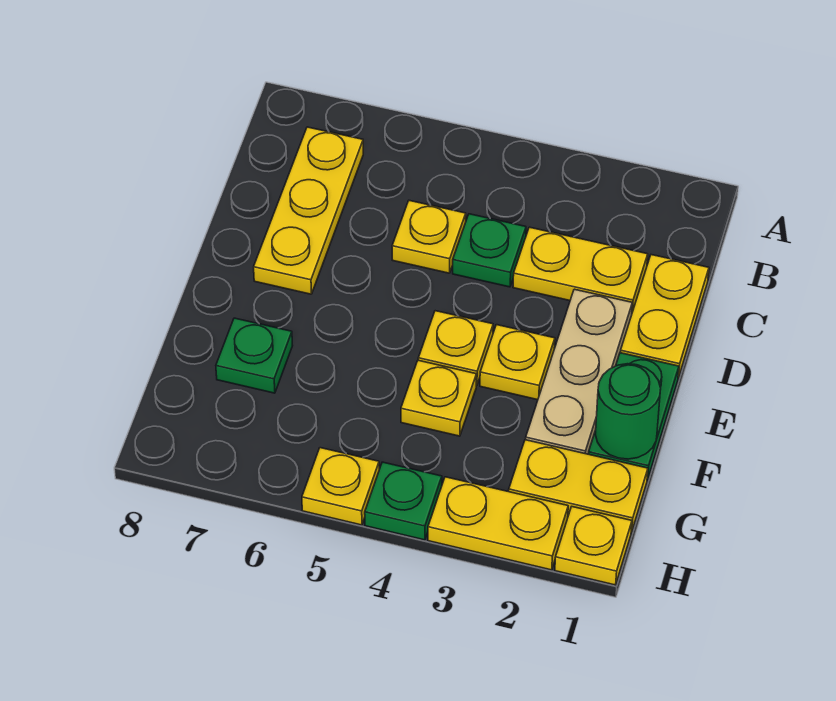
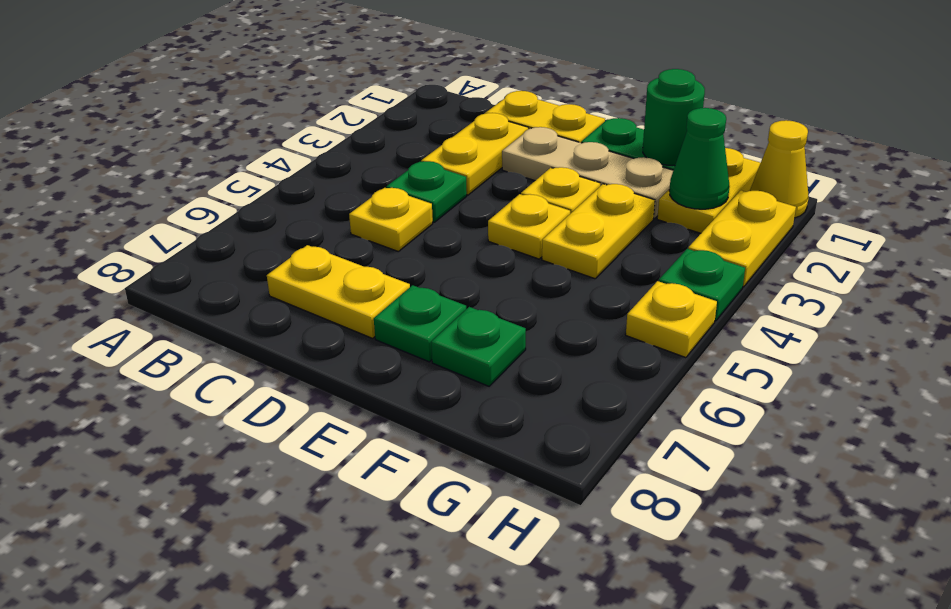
yellow plate B7:D7 level 1 -> yellow plate C7:D7 level 1
none -> green plate E7 level 1
yellow plate F4 level 1 -> yellow plate F3:F4 level 1
none -> green cone G2 level 2
yellow plate H1 level 1 -> yellow cone H1 level 1

